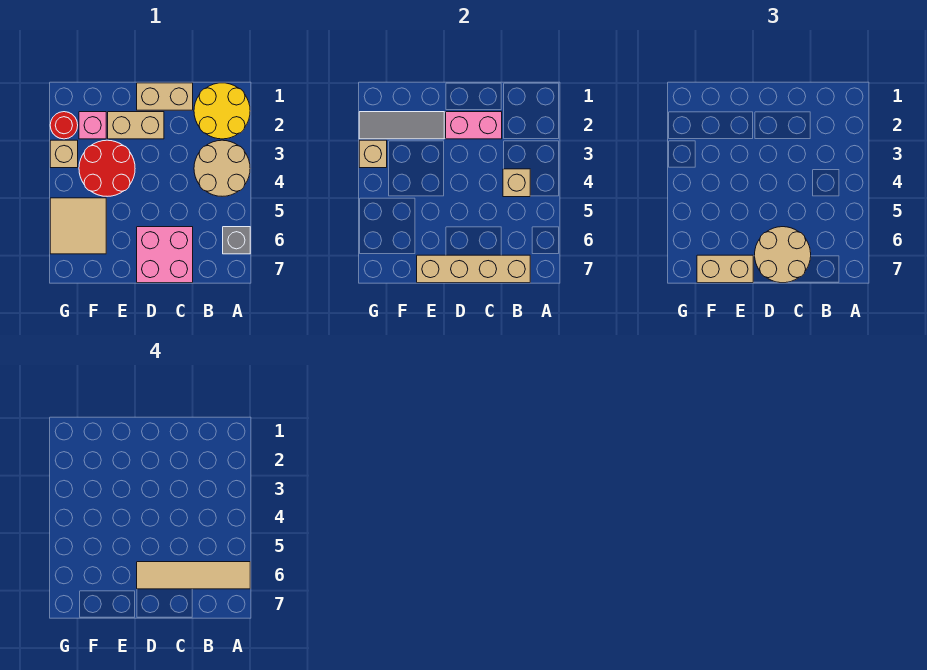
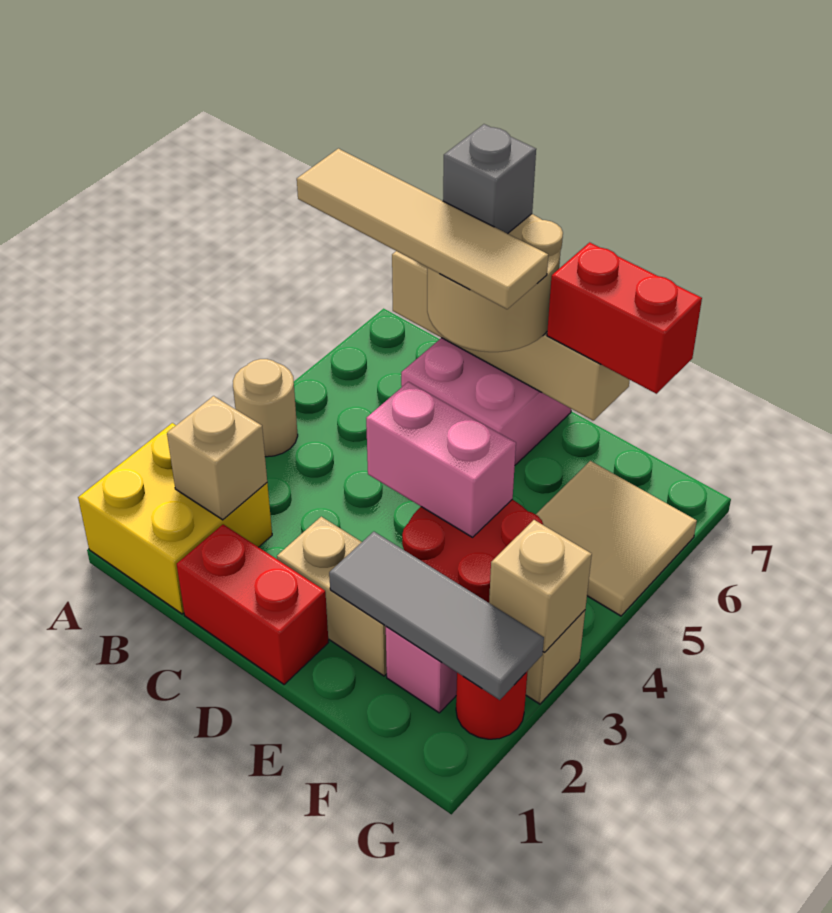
yellow round brick A1:B2 level 1 -> yellow brick A1:B2 level 1
tan round brick A3:B4 level 1 -> tan round brick A4 level 1
grey brick A6 level 1 -> grey brick C7 level 4
tan brick B4 level 2 -> tan brick B2 level 2
tan brick C1:D1 level 1 -> red brick C1:D1 level 1
pink brick C2:D2 level 2 -> pink brick D4:E4 level 2
tan brick E7:F7 level 3 -> red brick E7:F7 level 3

